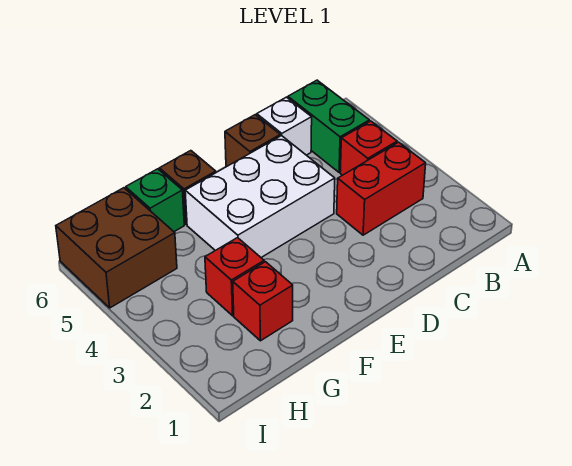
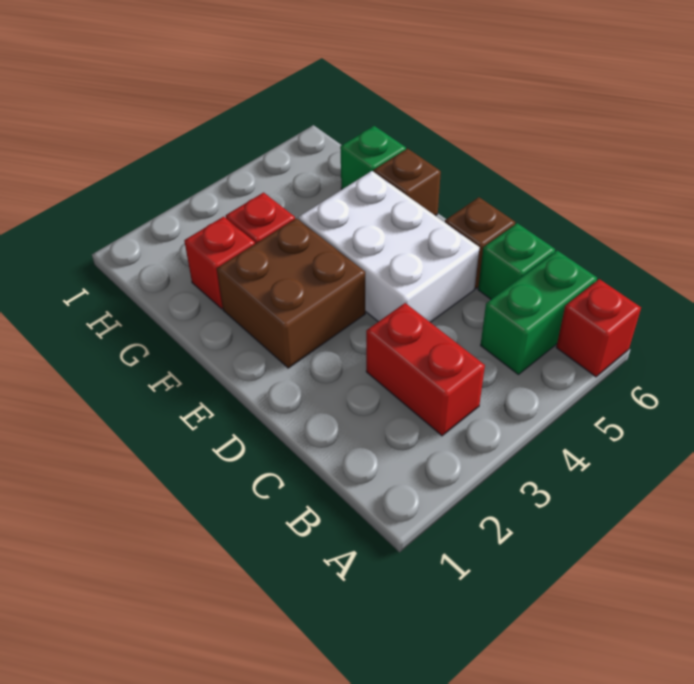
red brick B4 level 1 -> red brick A6 level 1
white brick C6 level 1 -> green brick C6 level 1
brown brick H5:I6 level 1 -> brown brick E2:F3 level 1

